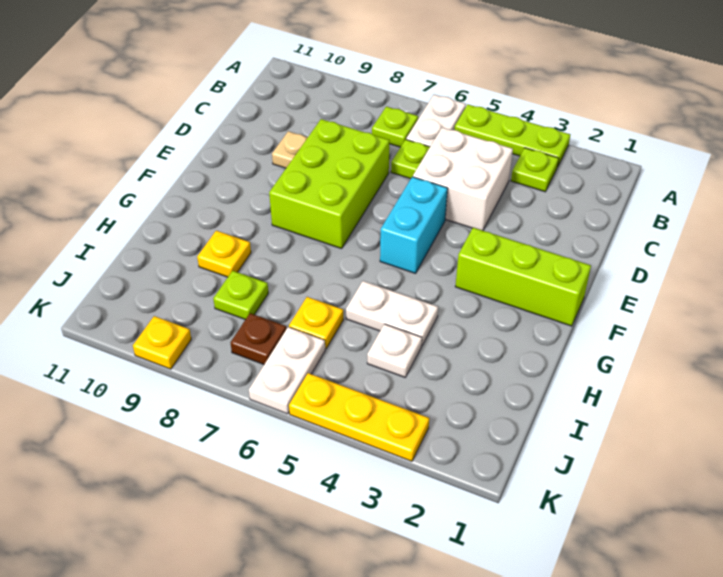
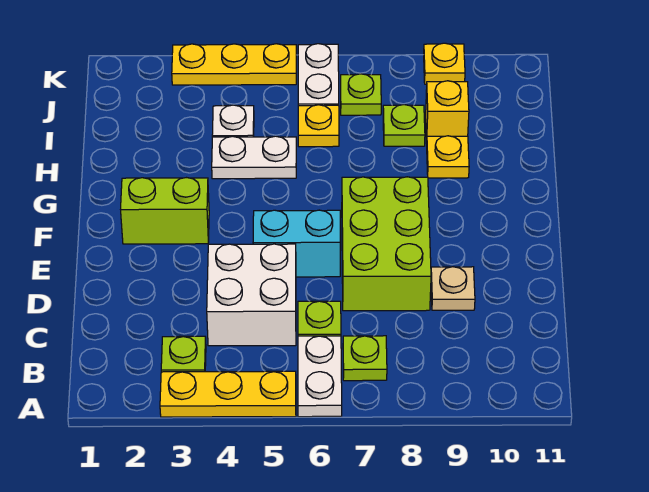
lime plate A3:A5 level 1 -> yellow plate A3:A5 level 1
cyan brick E5:F5 level 1 -> cyan brick E5:E6 level 1
lime brick F1:F3 level 1 -> lime brick F2:F3 level 1
none -> yellow brick I9 level 1
brown plate J7 level 1 -> lime plate J7 level 1

